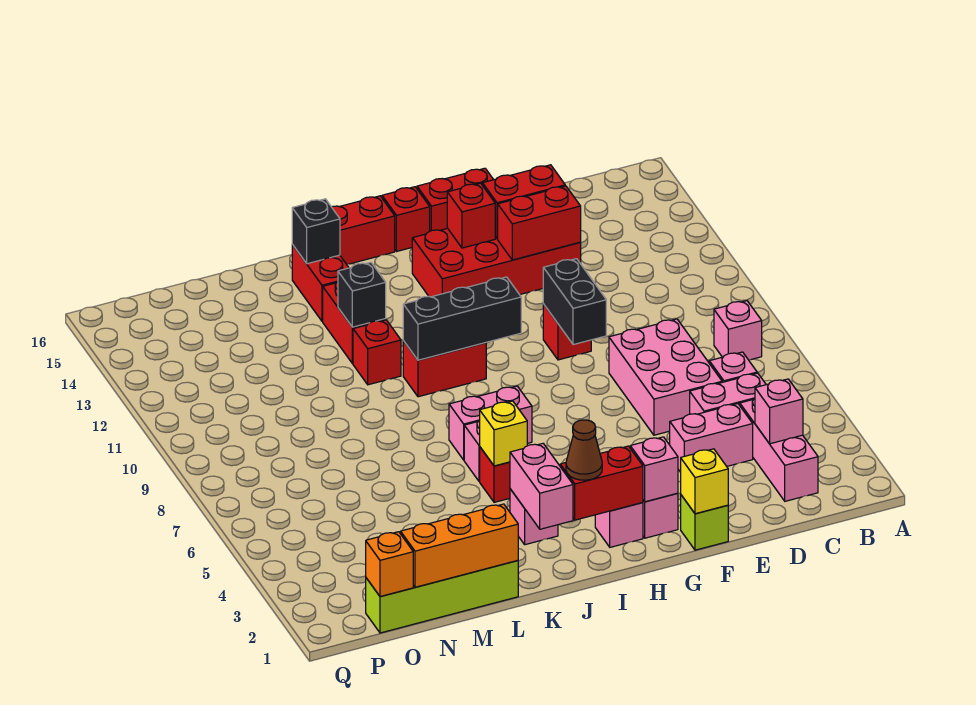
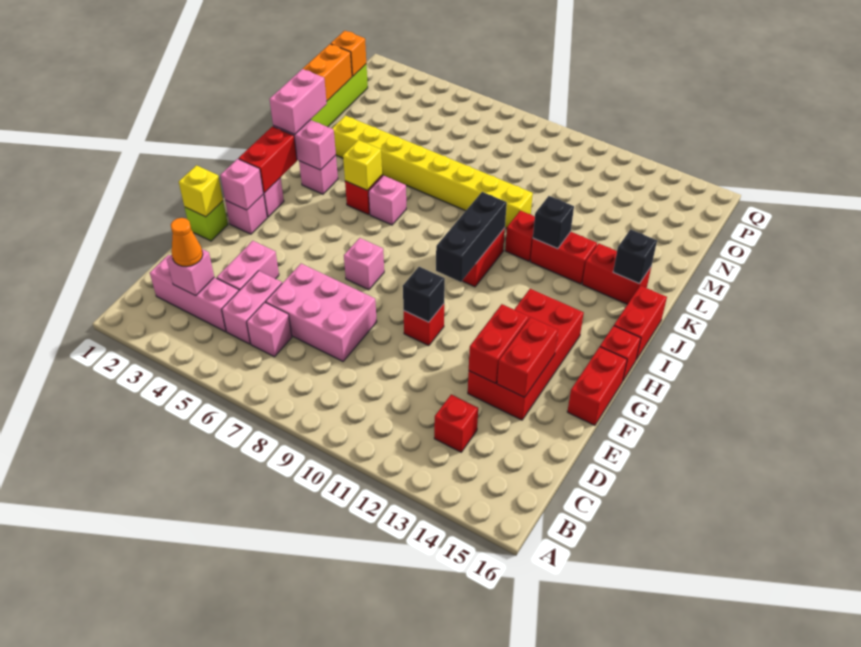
pink brick B8 level 1 -> pink brick G7 level 1
none -> orange cone C3 level 3
black brick F9:F10 level 2 -> black brick F10 level 2
red brick G14 level 2 -> red brick C13 level 1
brown cone I2 level 3 -> none
pink brick I7:J7 level 1 -> pink brick J2:K2 level 3
none -> yellow brick L3:L10 level 1

